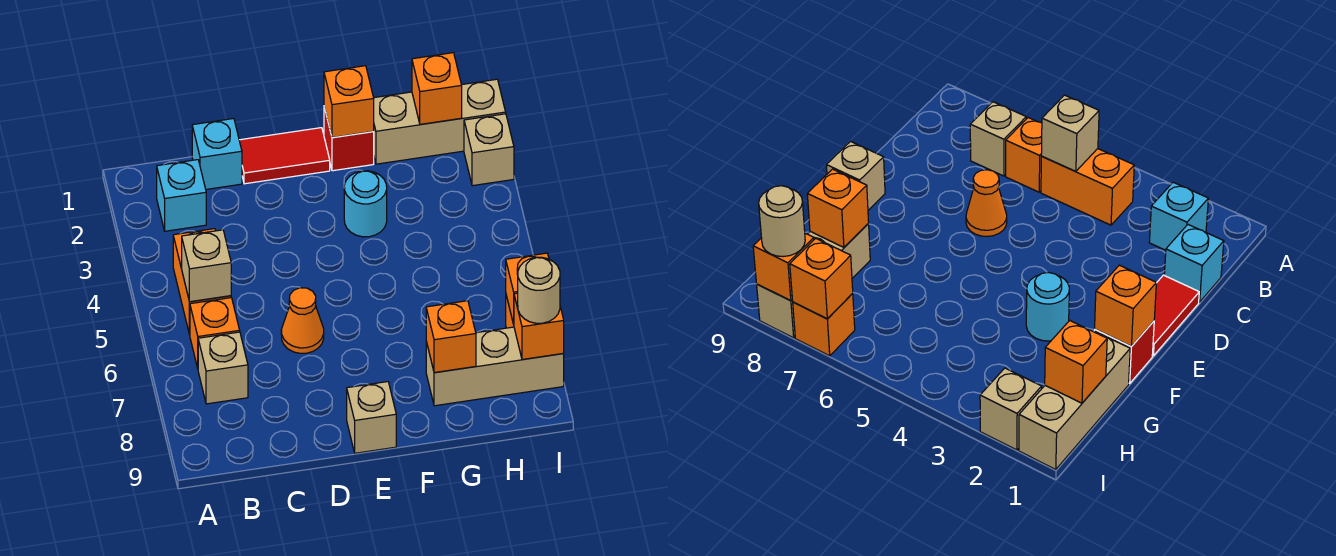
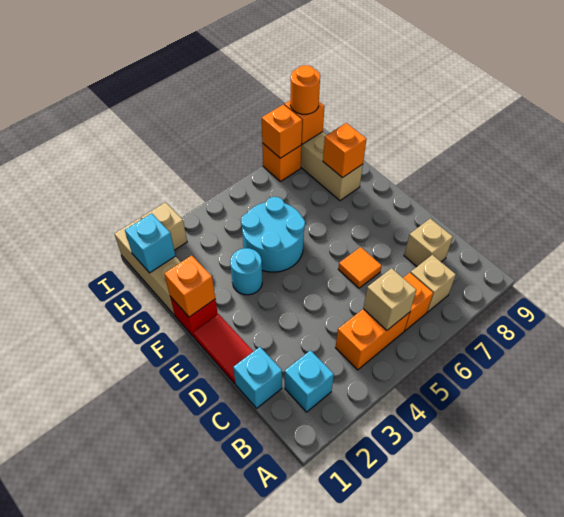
orange cone D6 level 1 -> orange tile D6 level 1
tan brick E9 level 1 -> tan brick C8 level 1
none -> cyan round brick F4:G5 level 1
orange brick H1 level 2 -> cyan brick H1 level 2
tan round brick I8 level 3 -> orange round brick I8 level 3

